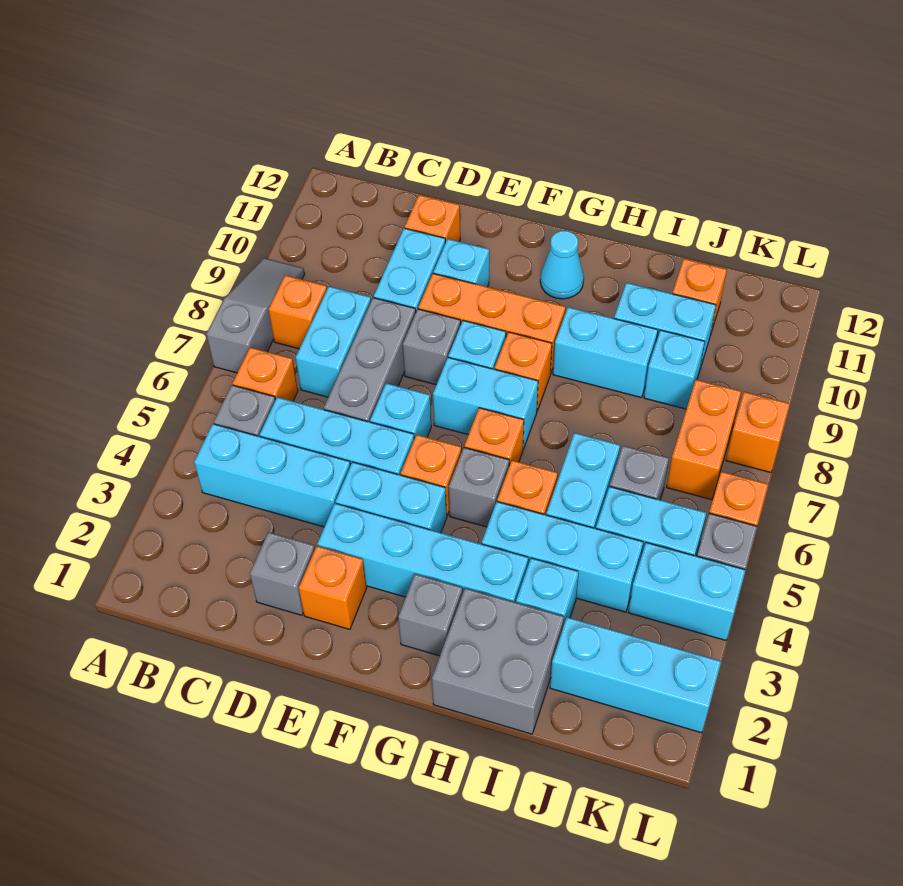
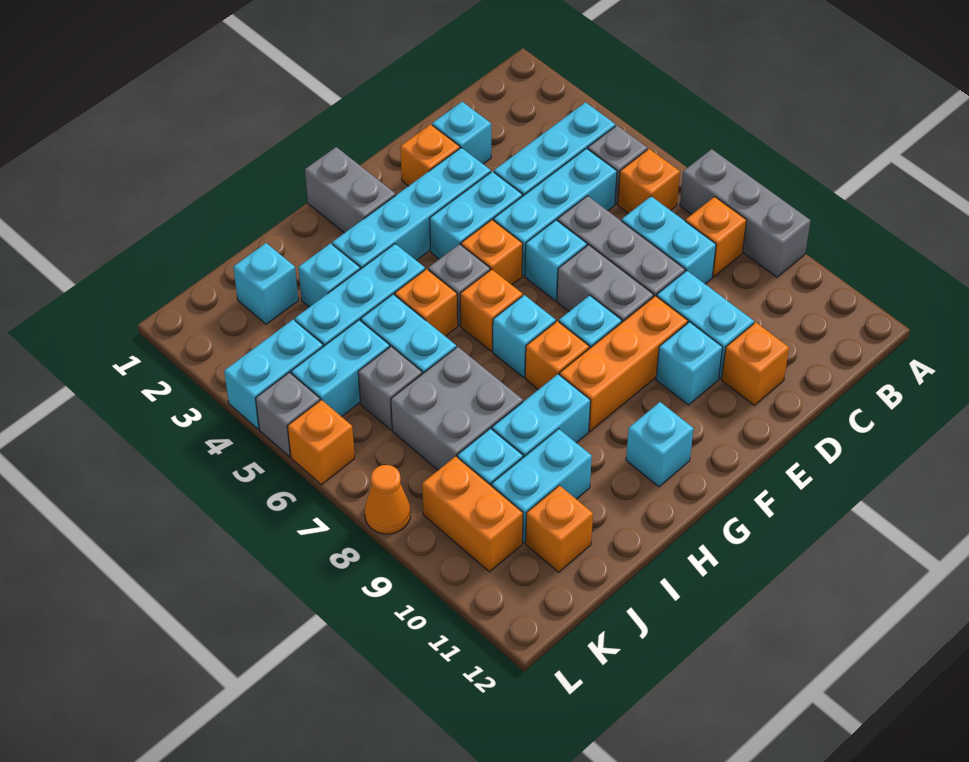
grey slope A7:A9 level 1 top 7 -> grey brick A7:A9 level 1
grey brick D2 level 1 -> cyan brick D2 level 1
grey brick E8 level 1 -> grey brick E7:E8 level 1
cyan brick F7:G7 level 1 -> cyan brick G7 level 1
grey brick G2 level 1 -> grey brick G1:G2 level 1
cyan cone G11 level 1 -> cyan brick G11 level 1
grey brick H1:I2 level 1 -> grey brick I7:J8 level 1
cyan brick J2:L2 level 1 -> cyan brick J2 level 1
orange brick K7:K8 level 1 -> orange brick K9:K10 level 1
orange brick L8 level 1 -> orange cone L8 level 1

